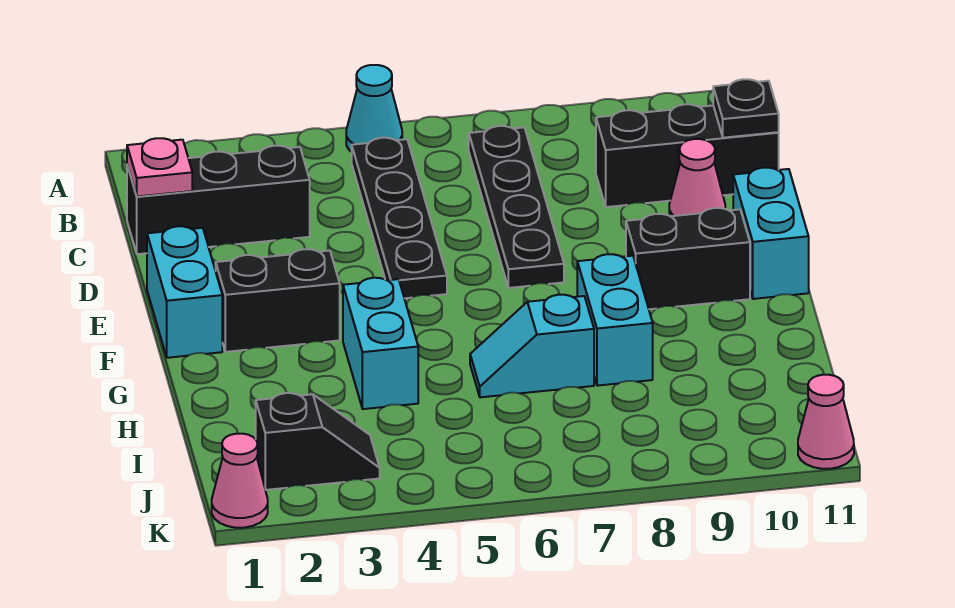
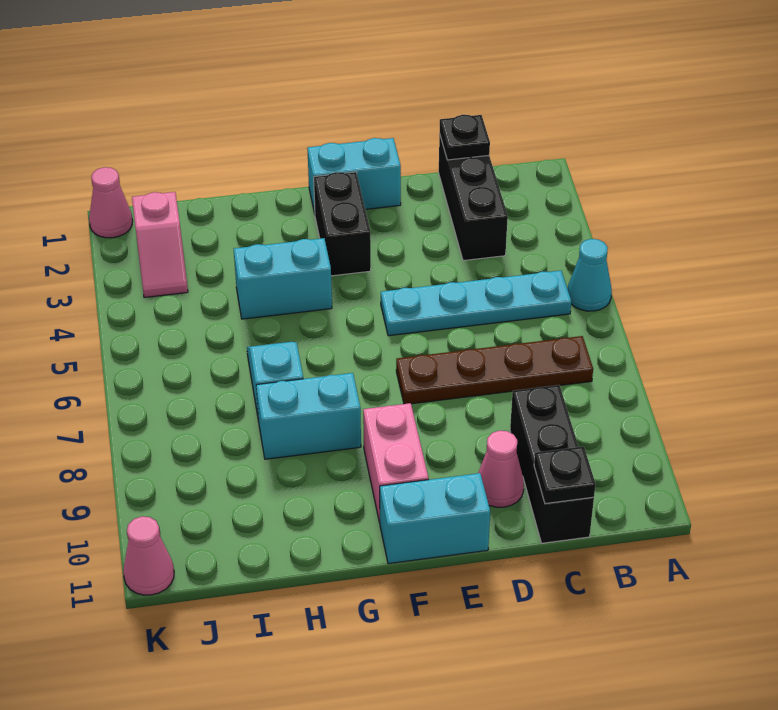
black plate B5:E5 level 1 -> cyan plate B5:E5 level 1
black plate B7:E7 level 1 -> brown plate B7:E7 level 1
pink plate C1 level 2 -> black plate C1 level 2
black brick F9:F10 level 1 -> pink brick F9:F10 level 1
black slope J2:J3 level 1 top 2 -> pink slope J2:J3 level 1 top 2

